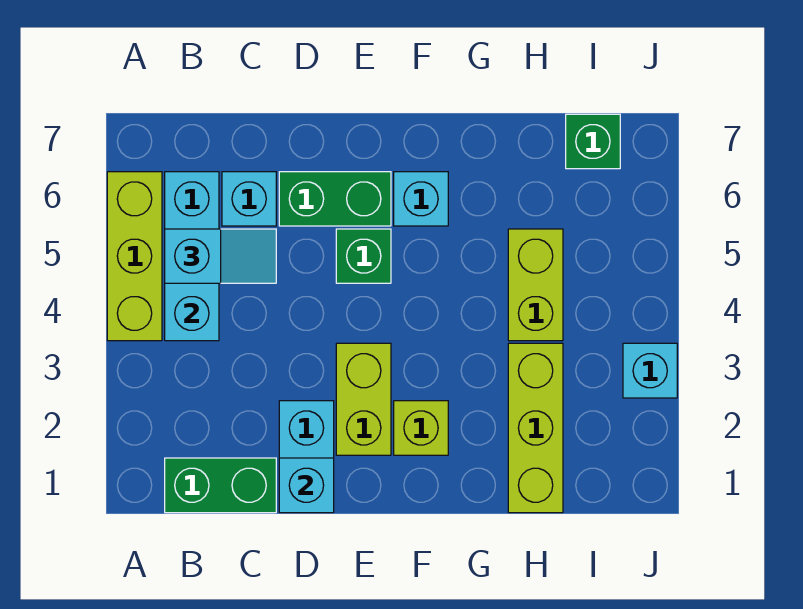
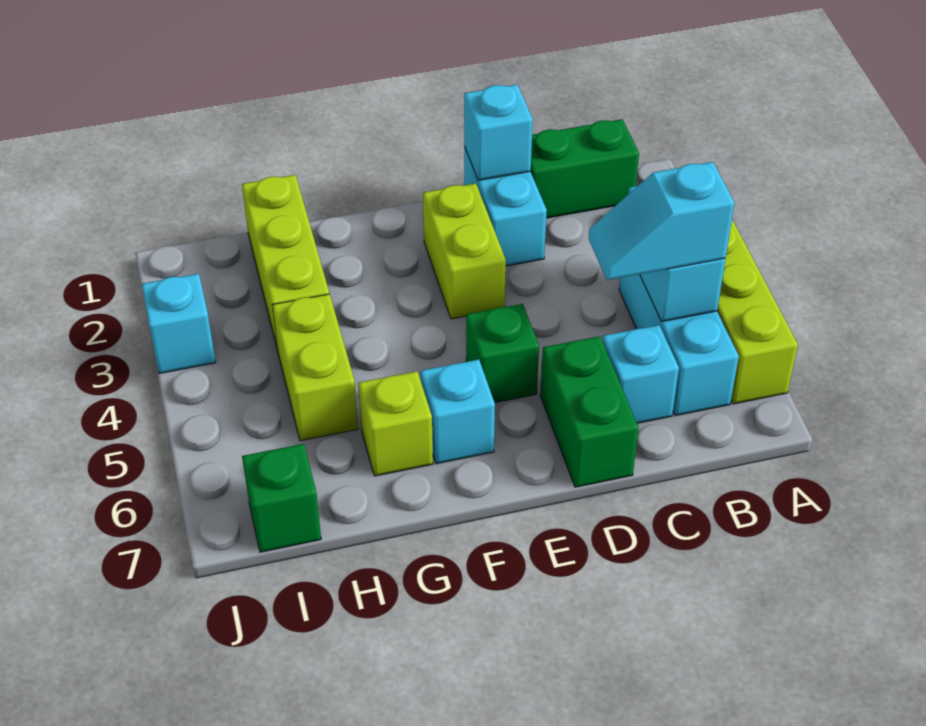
green brick D6:E6 level 1 -> green brick D6:D7 level 1
lime brick F2 level 1 -> lime brick G6 level 1

